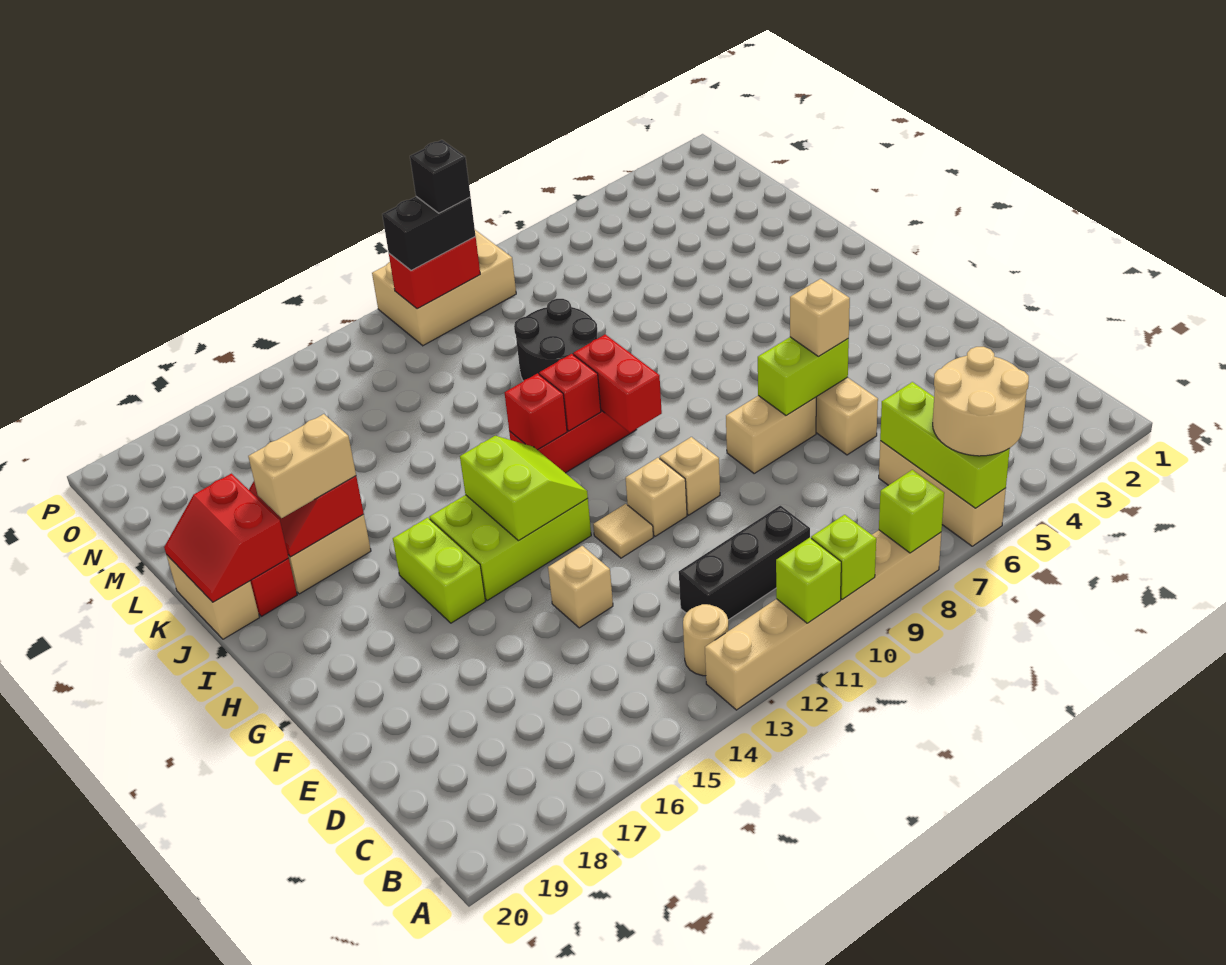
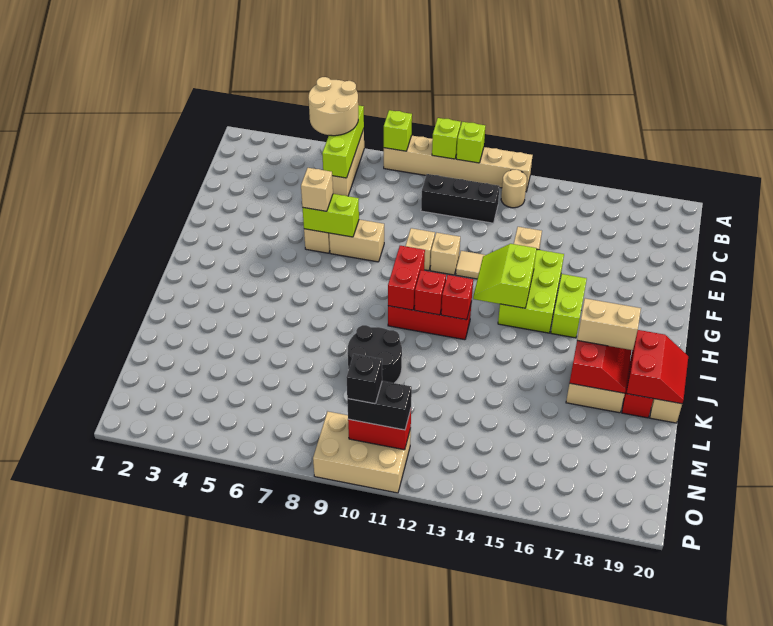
lime brick G13:H15 level 1 -> lime brick F14:H15 level 1

